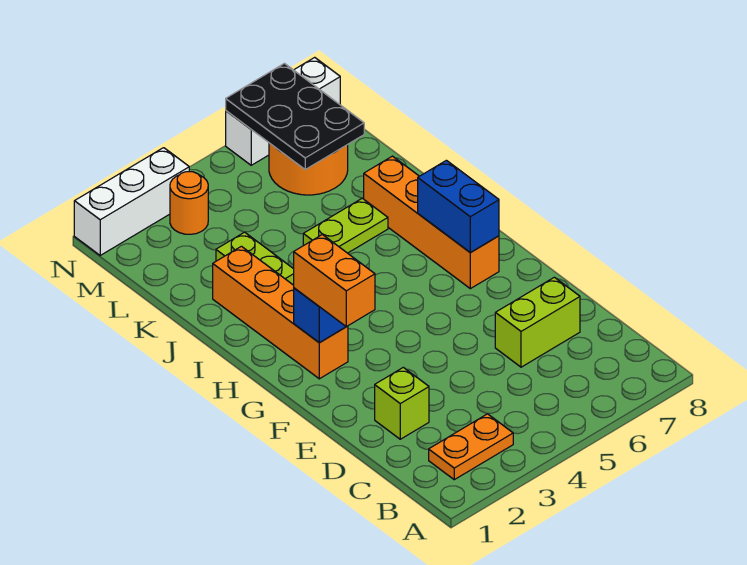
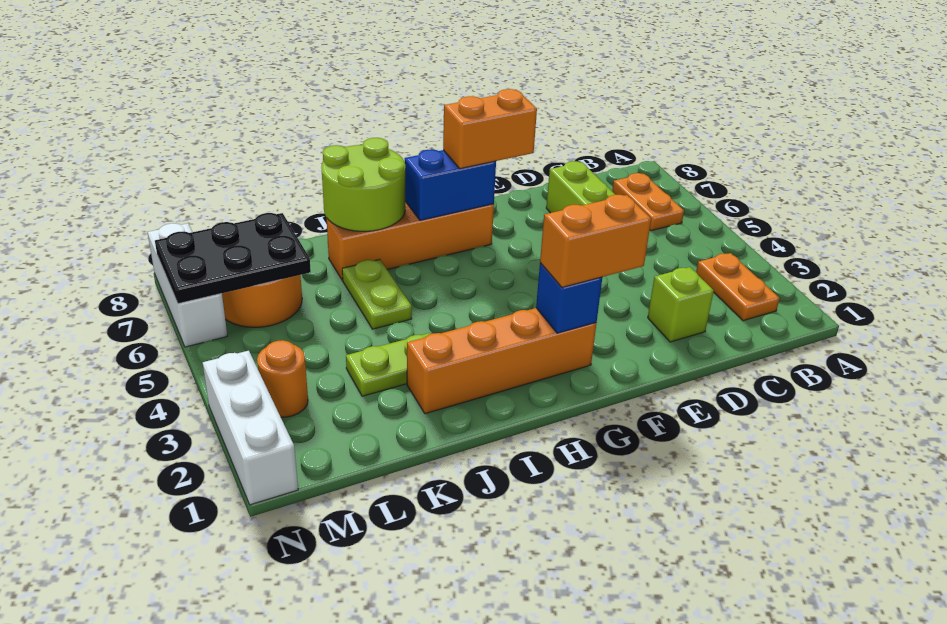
none -> orange plate B6:B7 level 1
none -> orange brick F7:G7 level 3
none -> lime round brick I7:J8 level 2

